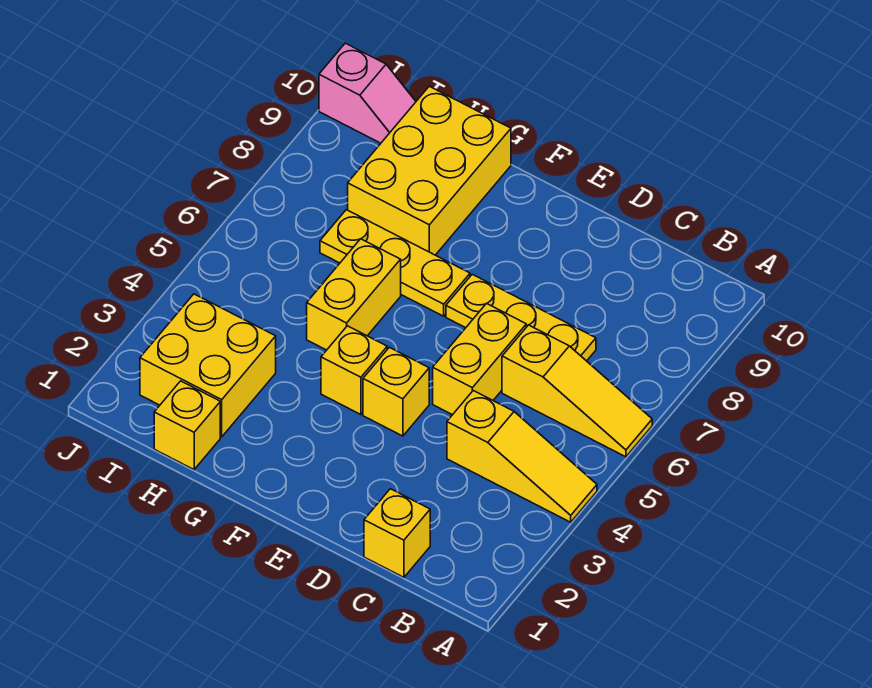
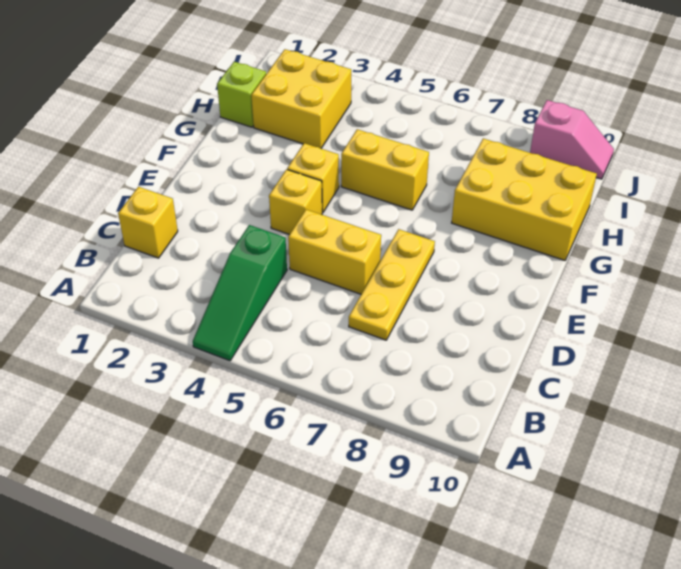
yellow slope A4:C4 level 1 top C -> green slope A4:C4 level 1 top C
yellow slope A6:C6 level 1 top C -> none
yellow plate F7:H7 level 1 -> none
yellow brick H1 level 1 -> lime brick H1 level 1
pink slope I10:J10 level 1 top J -> pink slope J9:J10 level 1 top 9

